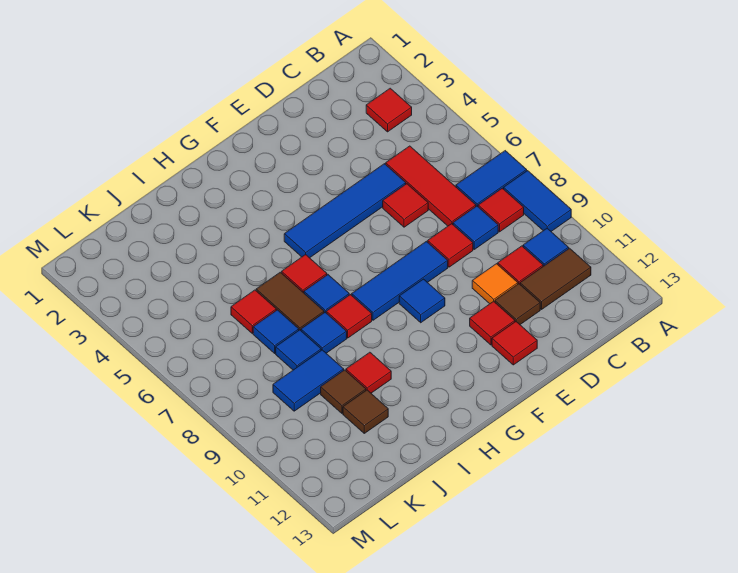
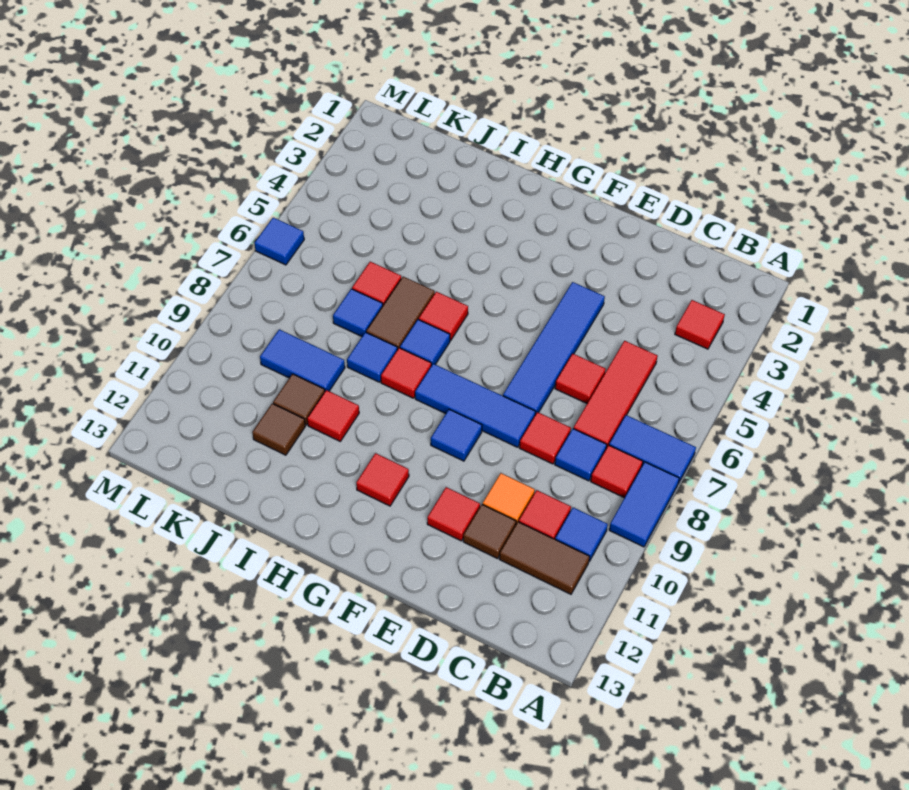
blue tile D5:G5 level 1 -> blue tile E4:E7 level 1
red tile E12 level 1 -> red tile G11 level 1
blue tile J8 level 1 -> blue tile M6 level 1

